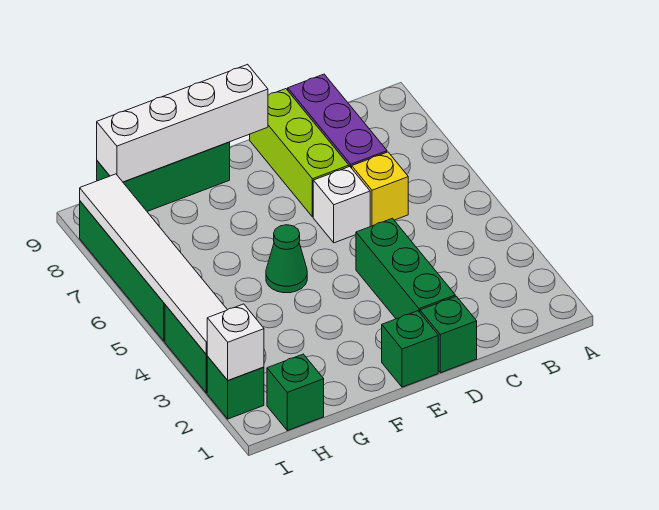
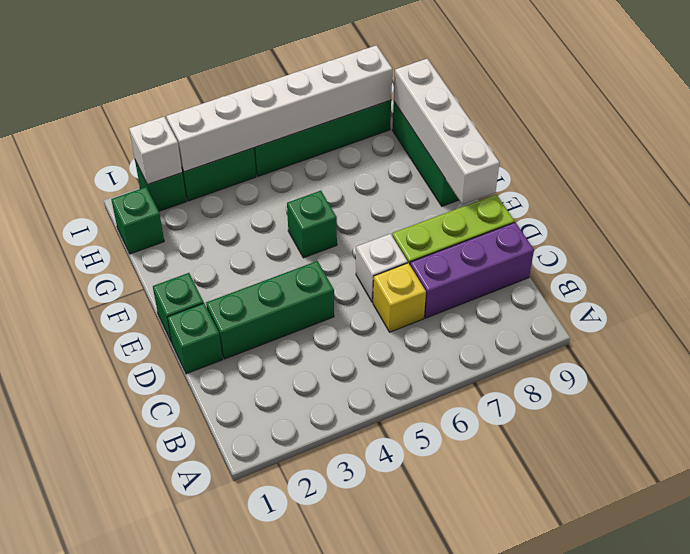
green cone F5 level 1 -> green brick F5 level 1
white tile I3:I8 level 2 -> white brick I3:I8 level 2

